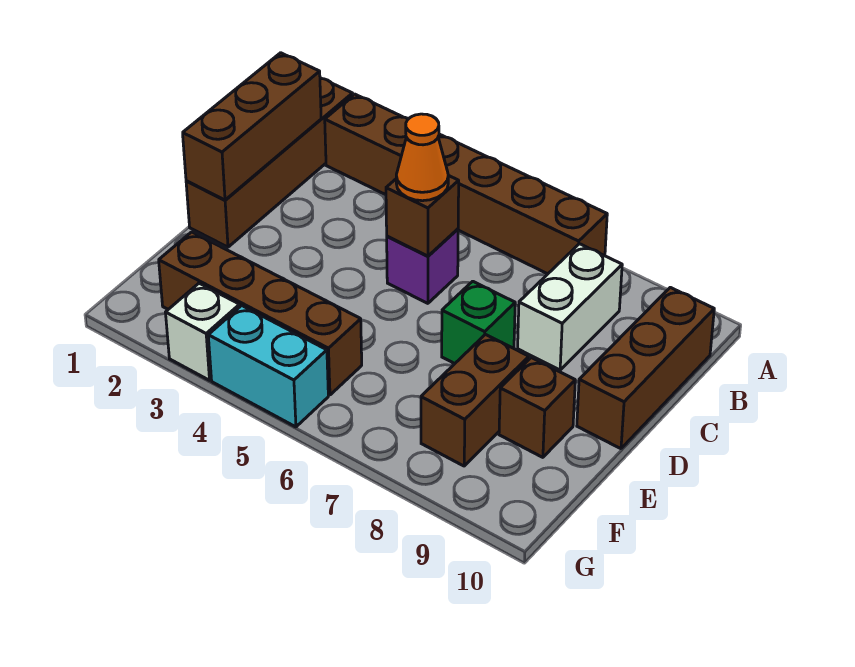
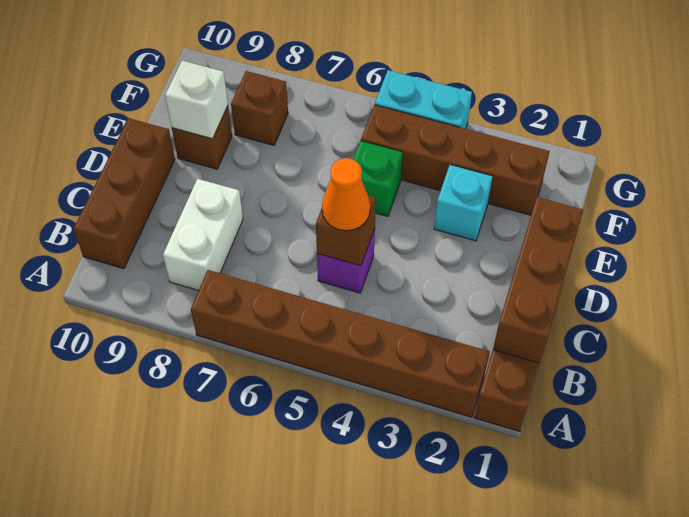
green brick D7 level 1 -> green brick E5 level 1
none -> cyan brick E3 level 1
brown brick E8:F8 level 1 -> brown brick F8 level 1
white brick G3 level 1 -> white brick E9 level 2

